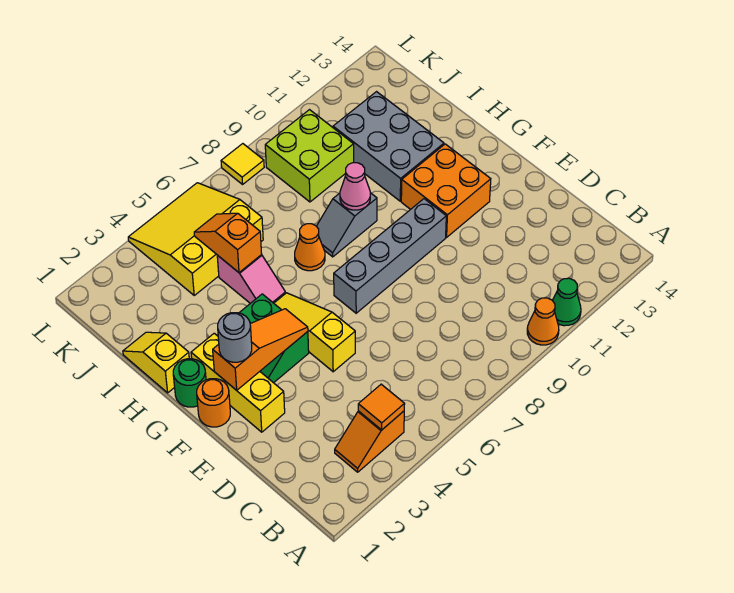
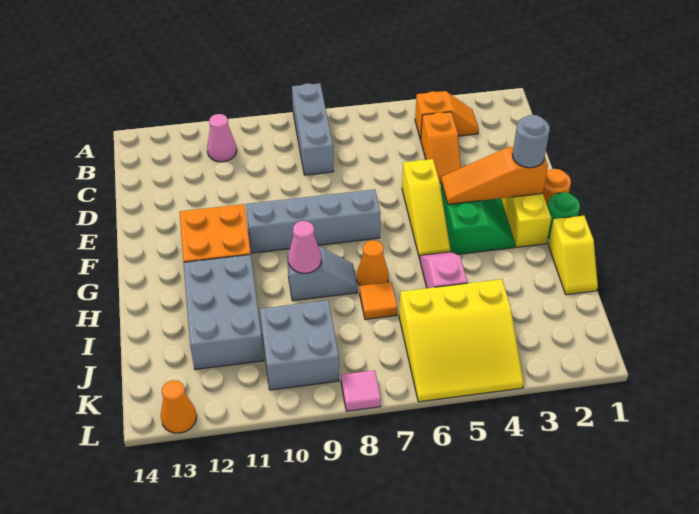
none -> grey brick A8:C8 level 1
orange cone A10 level 1 -> orange cone L13 level 1
green cone A11 level 1 -> none
orange tile B4 level 2 -> orange tile I7 level 1
none -> pink cone B11 level 1
orange slope I5:J5 level 2 top I -> orange slope C4:D4 level 1 top C
lime brick J9:K10 level 1 -> grey brick J9:K10 level 1
yellow tile L8 level 1 -> pink tile L8 level 1

